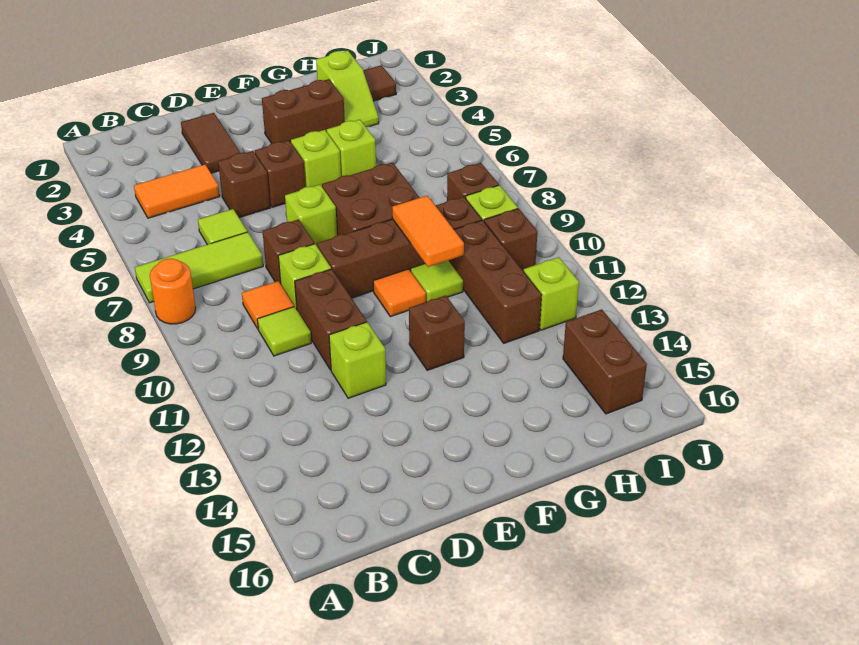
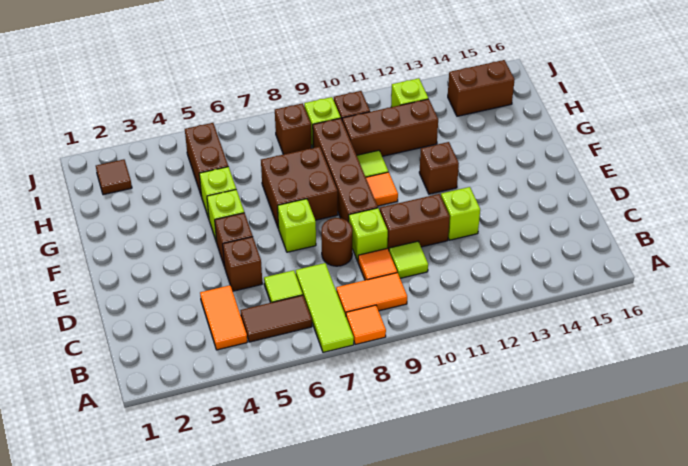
orange round brick A8 level 1 -> orange tile A8 level 1
brown tile D2:D3 level 1 -> brown tile B5:B6 level 1
brown brick D8 level 1 -> brown round brick D8 level 1
brown brick F3:G3 level 1 -> brown brick H5:I5 level 1
orange tile G9:G10 level 2 -> orange tile B8:B9 level 1
lime slope H2:H3 level 1 top 2 -> none

